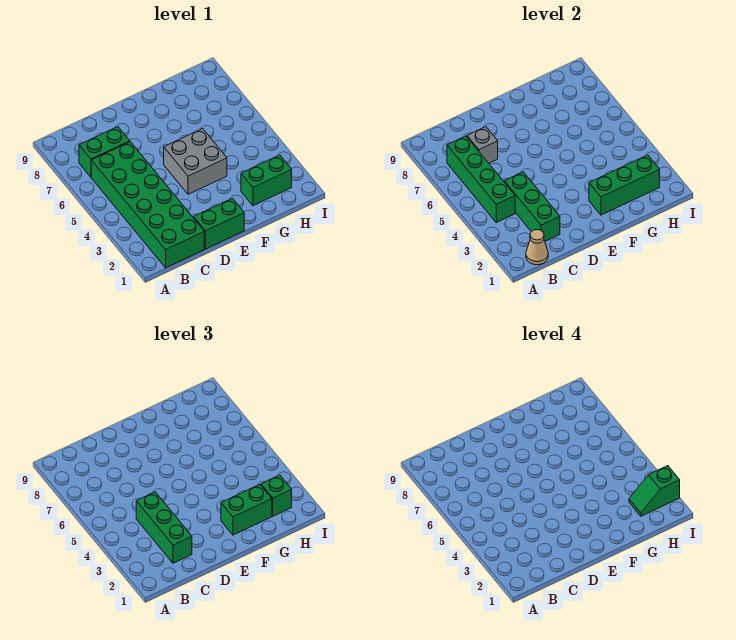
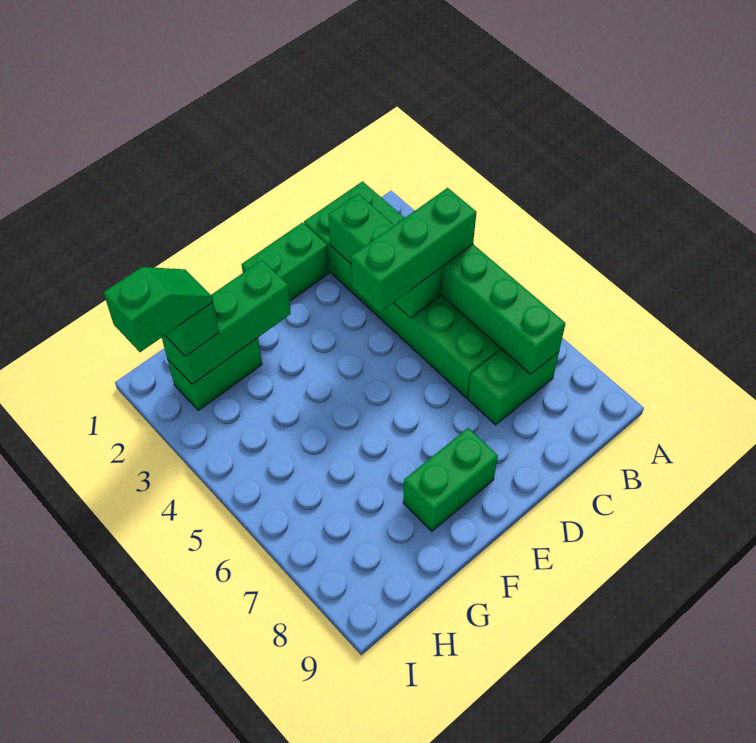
tan cone B1 level 2 -> none
green brick C2:C4 level 3 -> green brick B4:D4 level 3
grey brick C7 level 2 -> none
grey brick E4:F5 level 1 -> none
green brick F2:G2 level 3 -> green brick E8:F8 level 1

